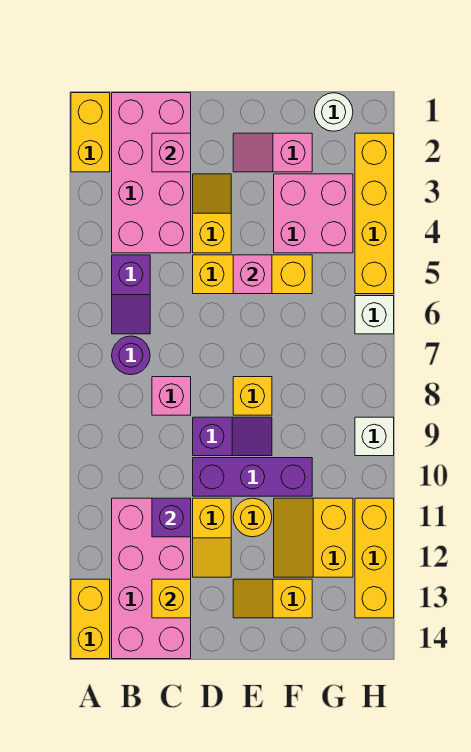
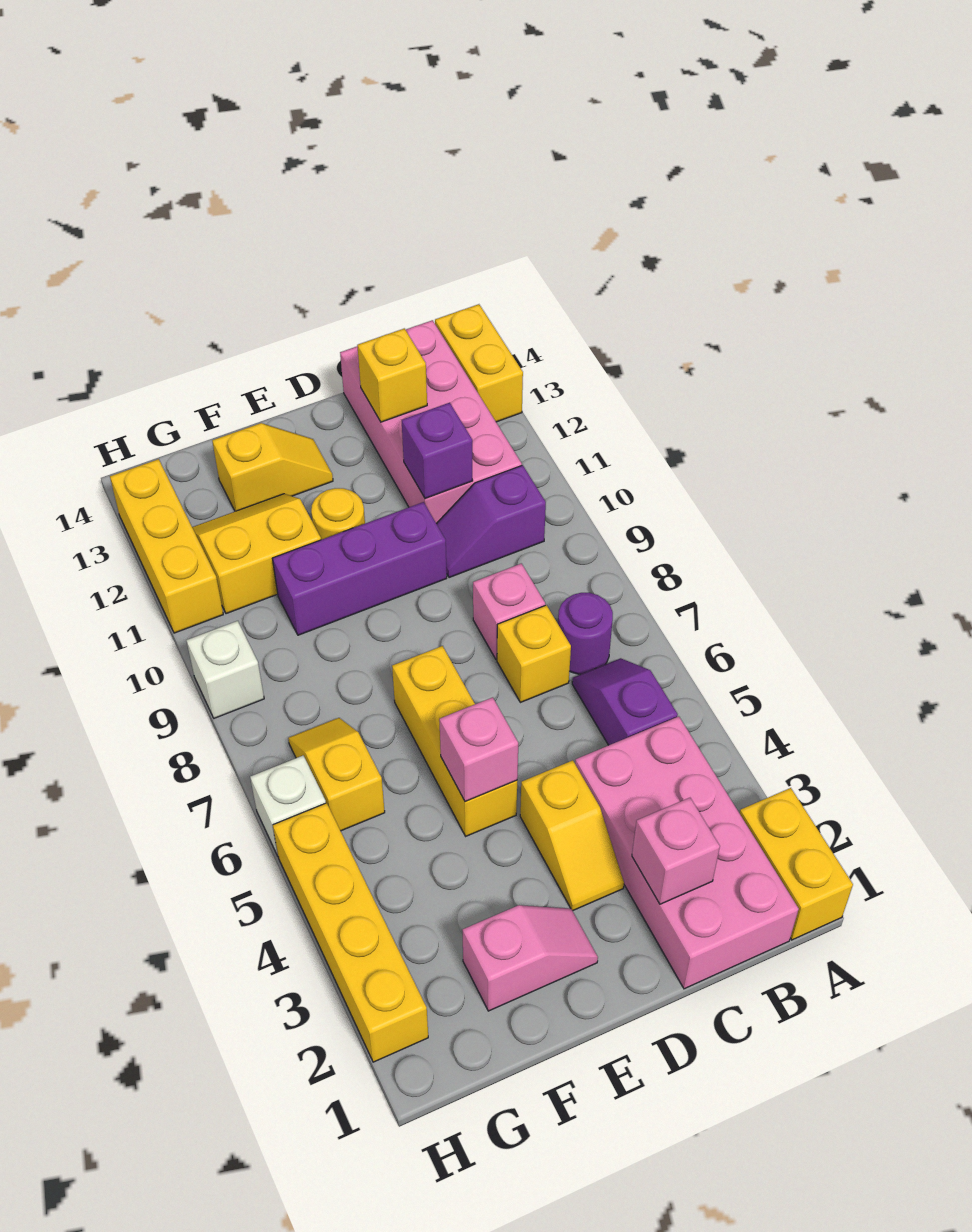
yellow brick D5:F5 level 1 -> yellow brick E5:E7 level 1
purple slope D9:E9 level 1 top D -> purple slope B10:C10 level 1 top B
yellow slope D11:D12 level 1 top 11 -> yellow slope G6:G7 level 1 top 6
yellow brick E8 level 1 -> yellow brick C7 level 1
pink brick F3:G4 level 1 -> none
yellow slope F11:G12 level 1 top G -> yellow slope F11:G12 level 1 top 11
white round brick G1 level 1 -> none

